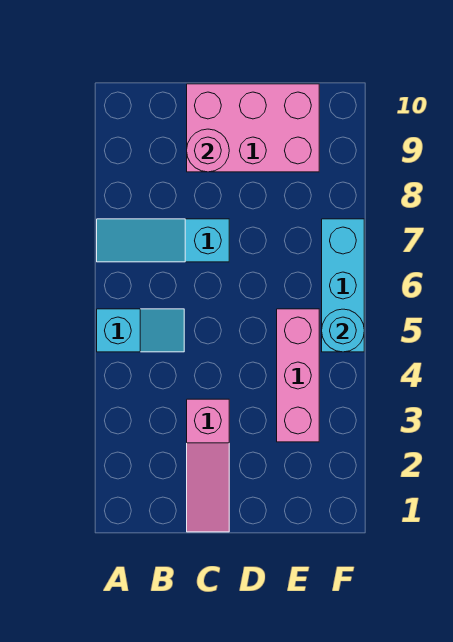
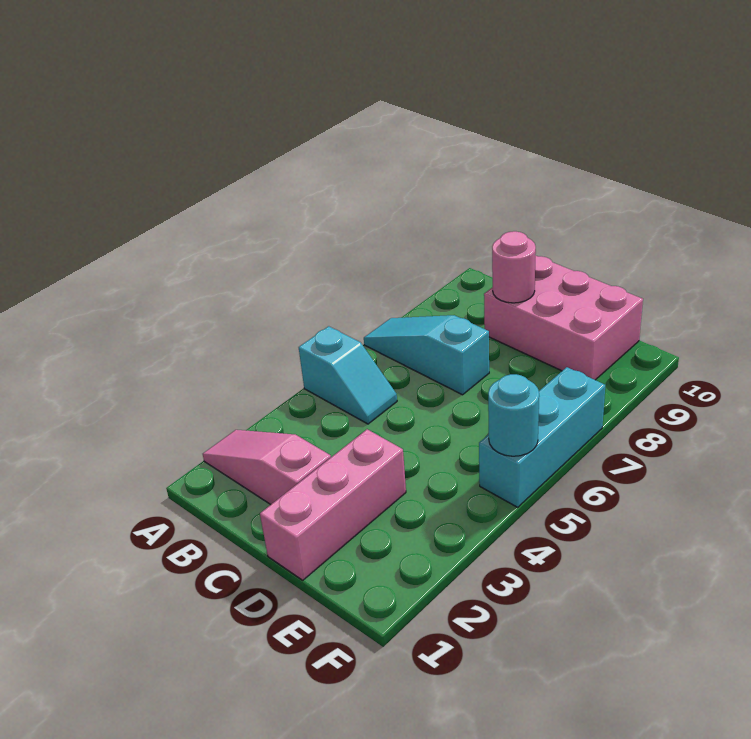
pink slope C1:C3 level 1 top 3 -> pink slope A2:C2 level 1 top C
pink brick E3:E5 level 1 -> pink brick D1:D3 level 1

